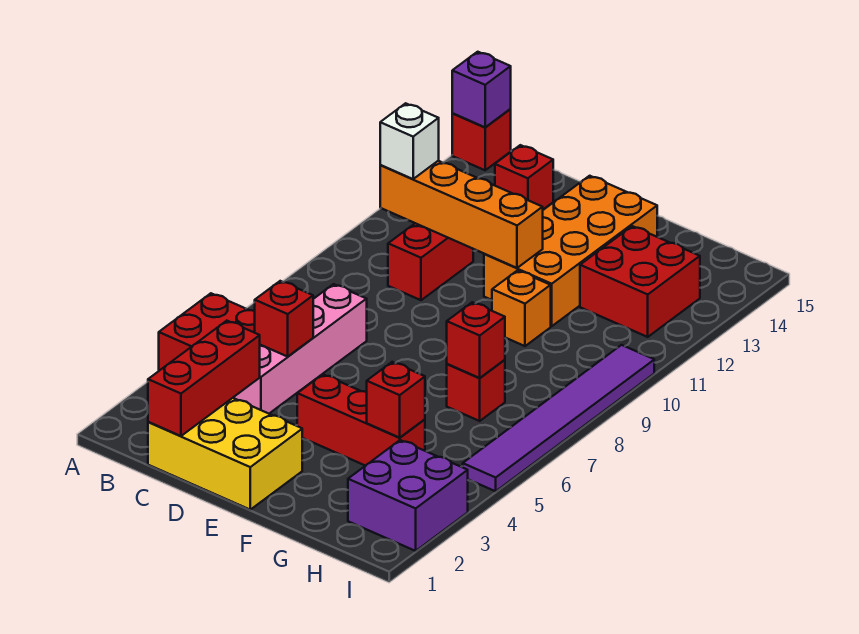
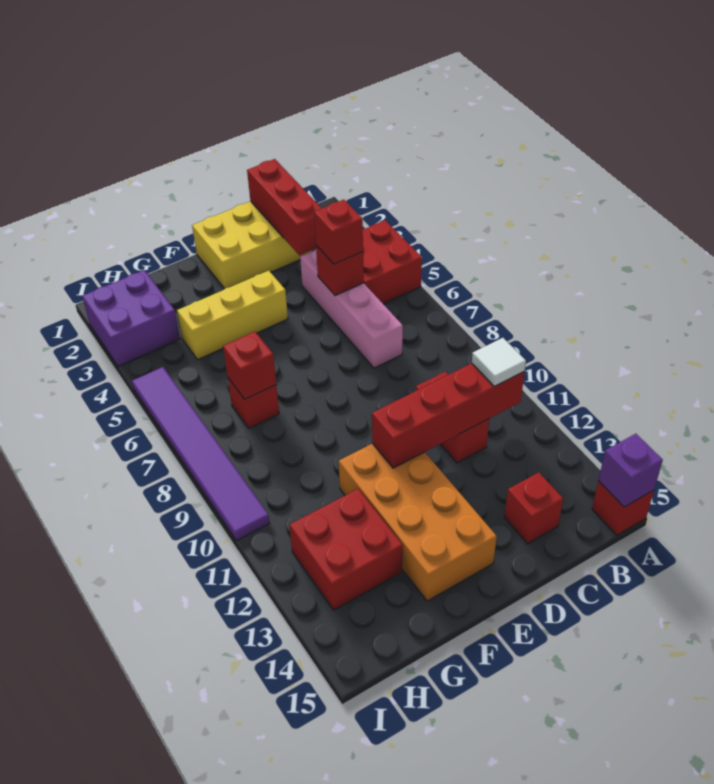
orange brick B11:E11 level 2 -> red brick B11:E11 level 2
white brick B11 level 3 -> white tile B11 level 3
red brick E4:G4 level 1 -> yellow brick E4:G4 level 1
orange brick F10 level 1 -> none
red brick G4 level 2 -> red brick C5 level 3

